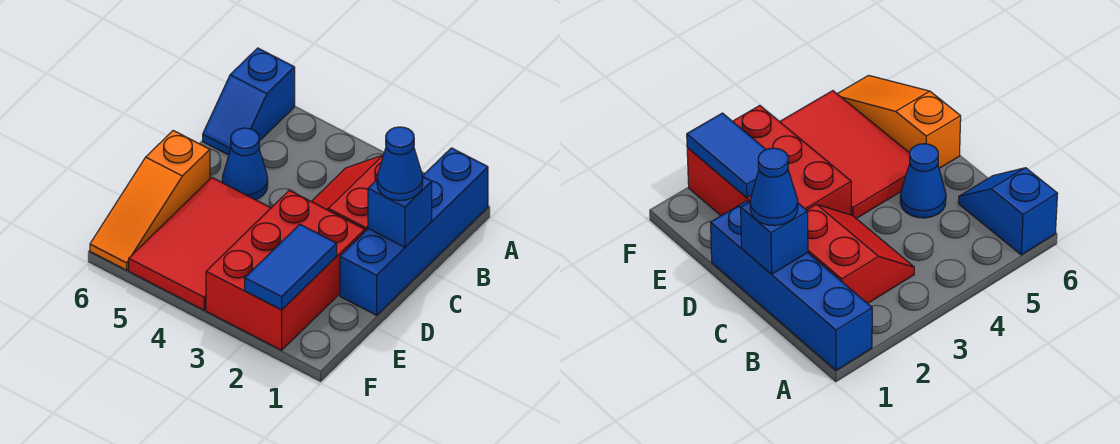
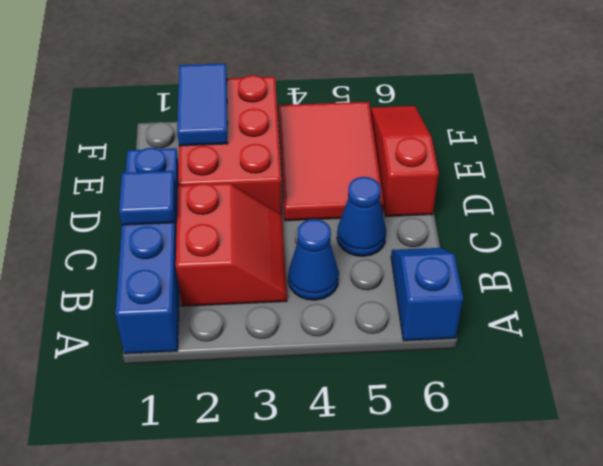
blue brick C1 level 2 -> blue tile C1 level 2
blue cone C1 level 3 -> blue cone B4 level 1
orange slope D6:F6 level 1 top D -> red slope D6:F6 level 1 top D

